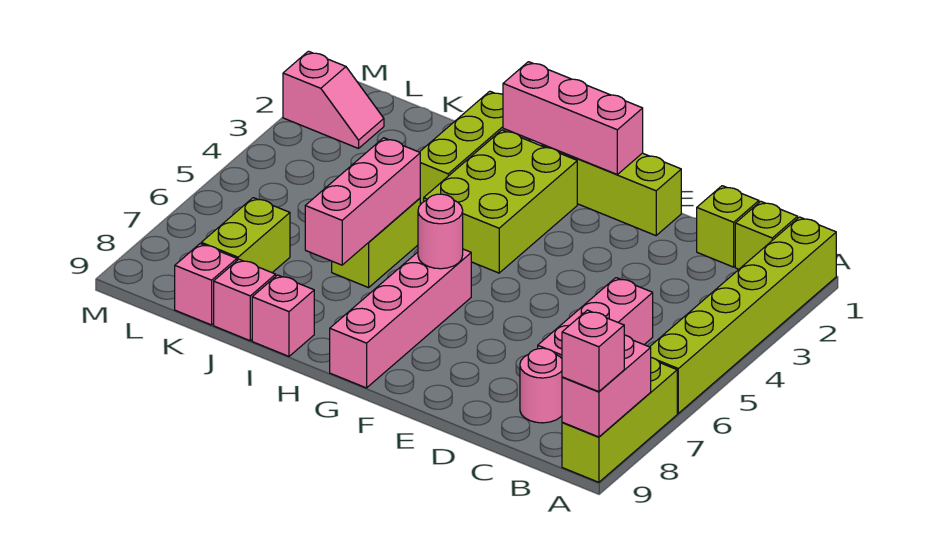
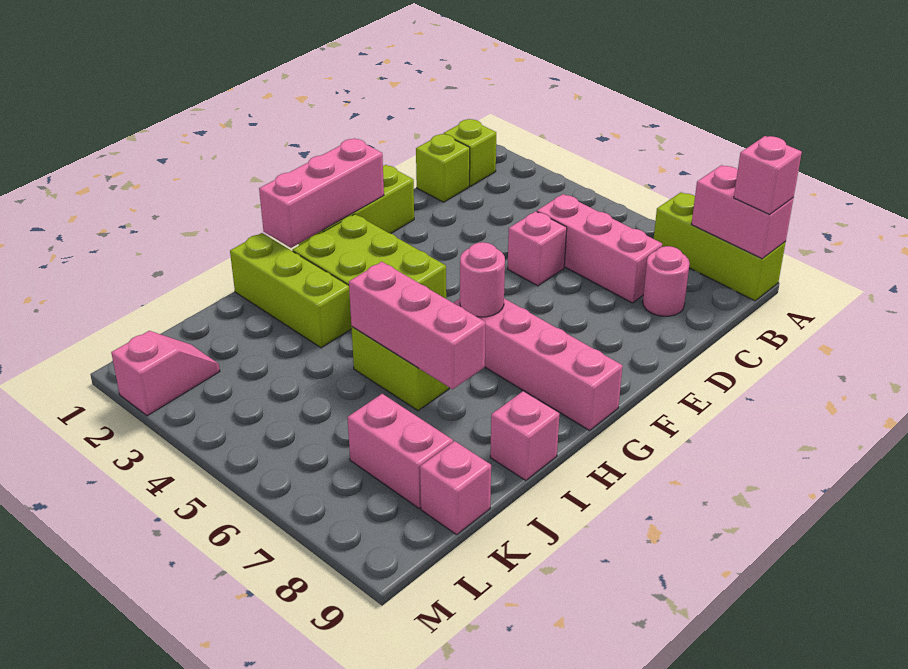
lime brick A1:A6 level 1 -> none
pink brick J9 level 1 -> pink brick D5 level 1
lime brick K7:K8 level 1 -> pink brick K7:K8 level 1

